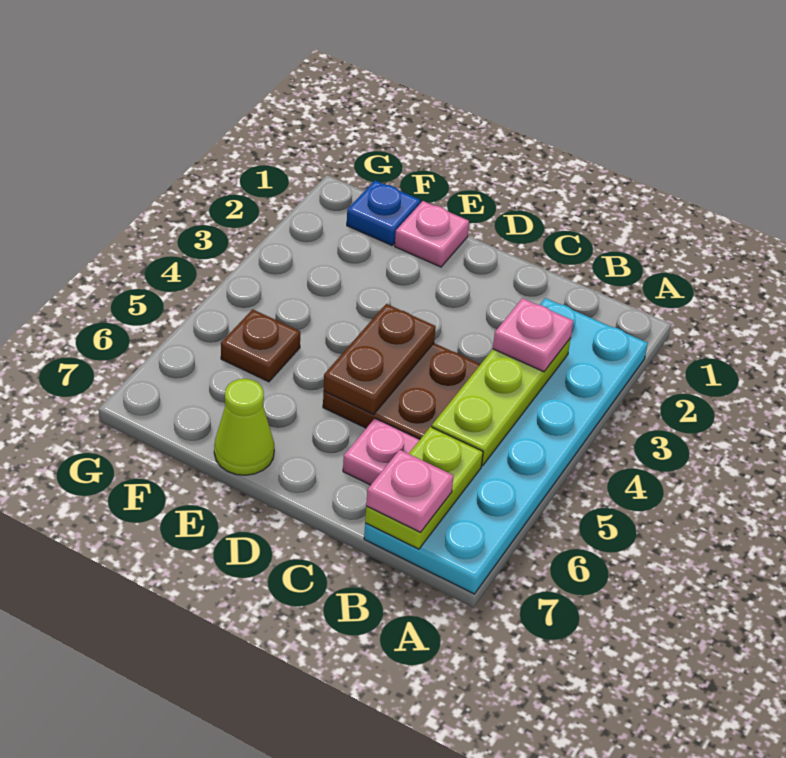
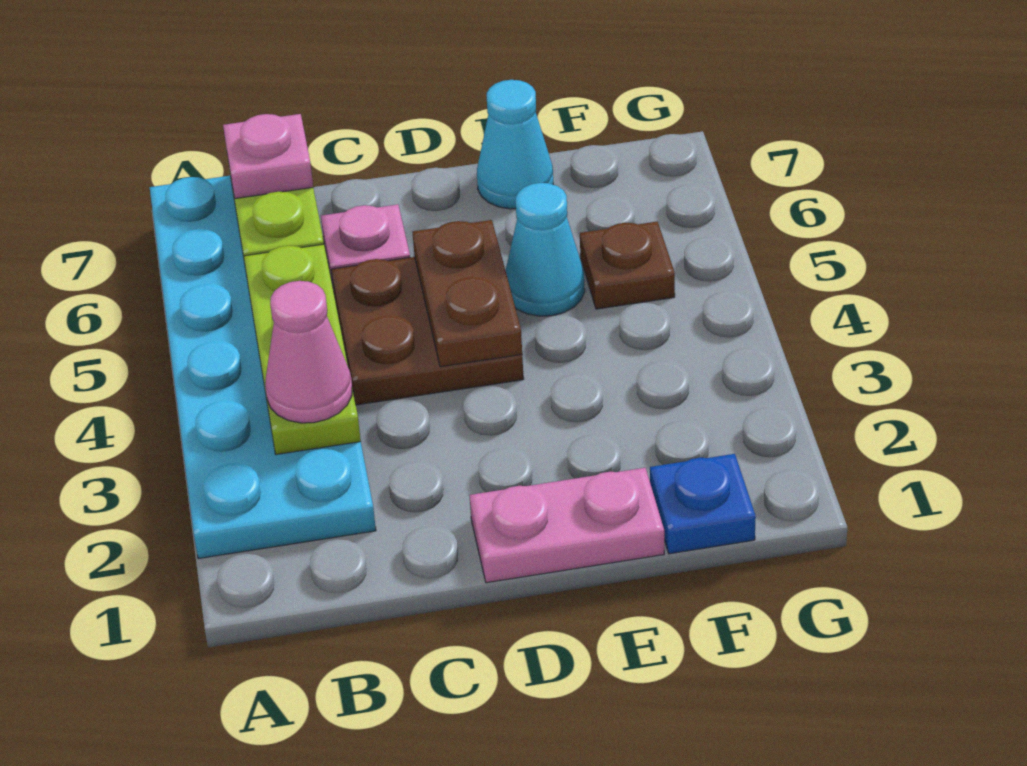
pink plate B3 level 3 -> pink cone B3 level 3
pink plate E1 level 1 -> pink plate D1:E1 level 1
none -> cyan cone E5 level 1
lime cone E7 level 1 -> cyan cone E7 level 1

